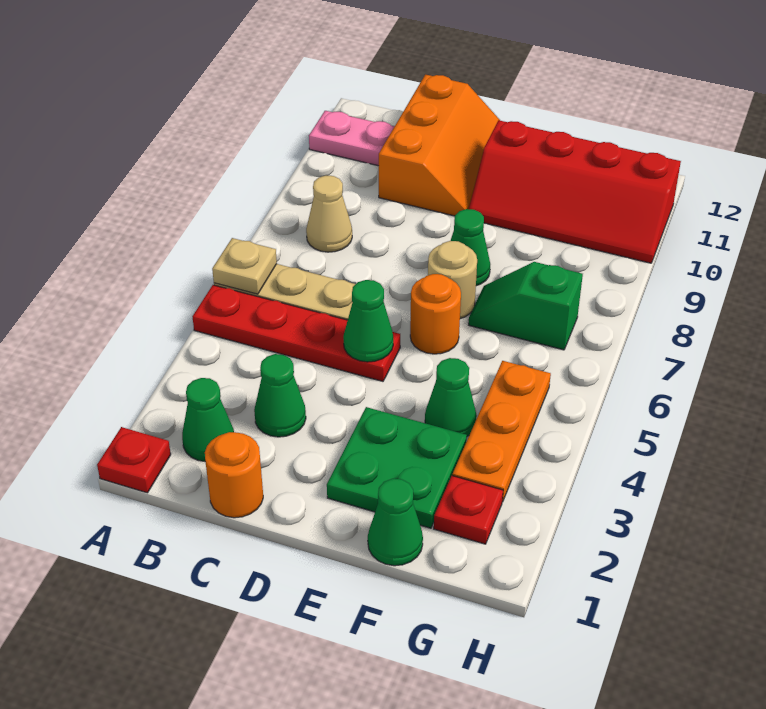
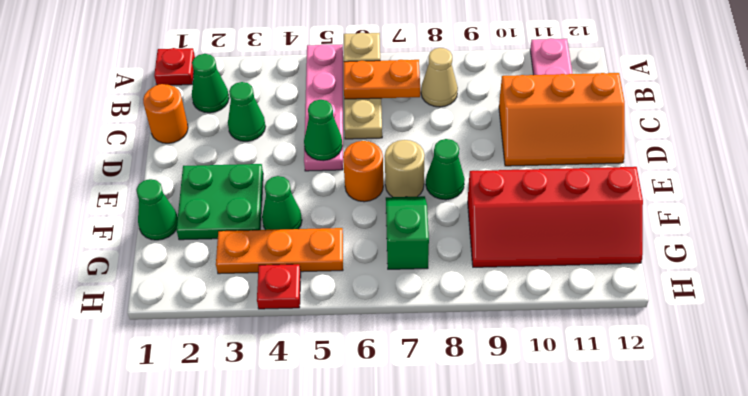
red plate A5:D5 level 1 -> pink plate A5:D5 level 1
none -> orange plate B6:B7 level 2
red slope E10:H11 level 1 top 11 -> red slope F9:G12 level 1 top F
red plate G2 level 1 -> red plate H4 level 1

